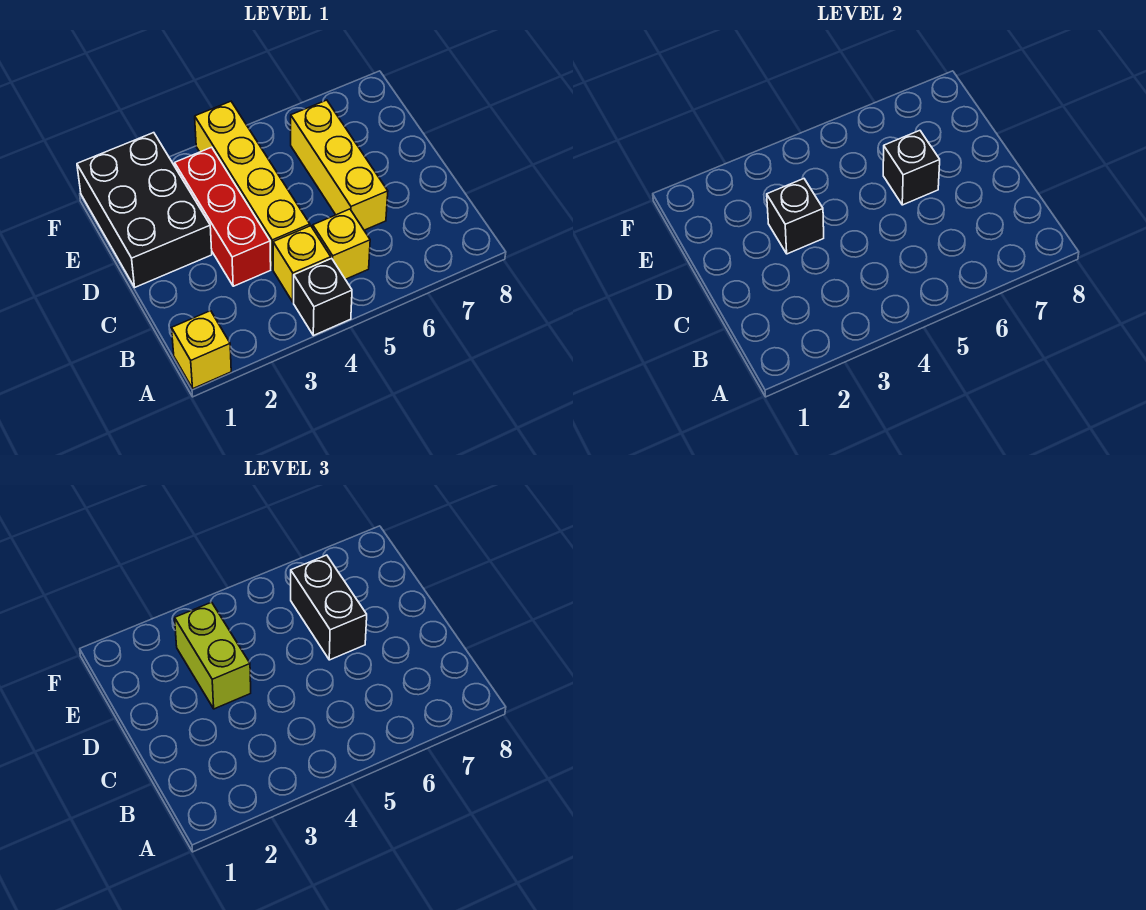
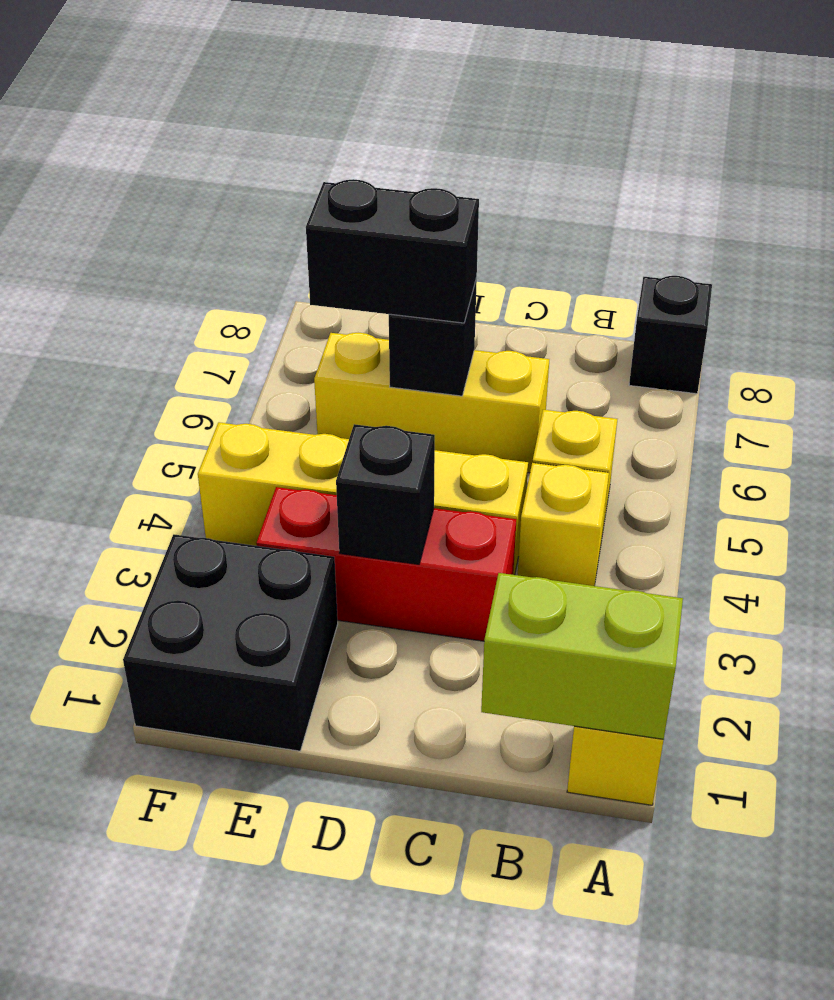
black brick A4 level 1 -> black brick A8 level 1
black brick D1:F2 level 1 -> black brick E1:F2 level 1
lime brick D3:E3 level 3 -> lime brick A1:B1 level 2

